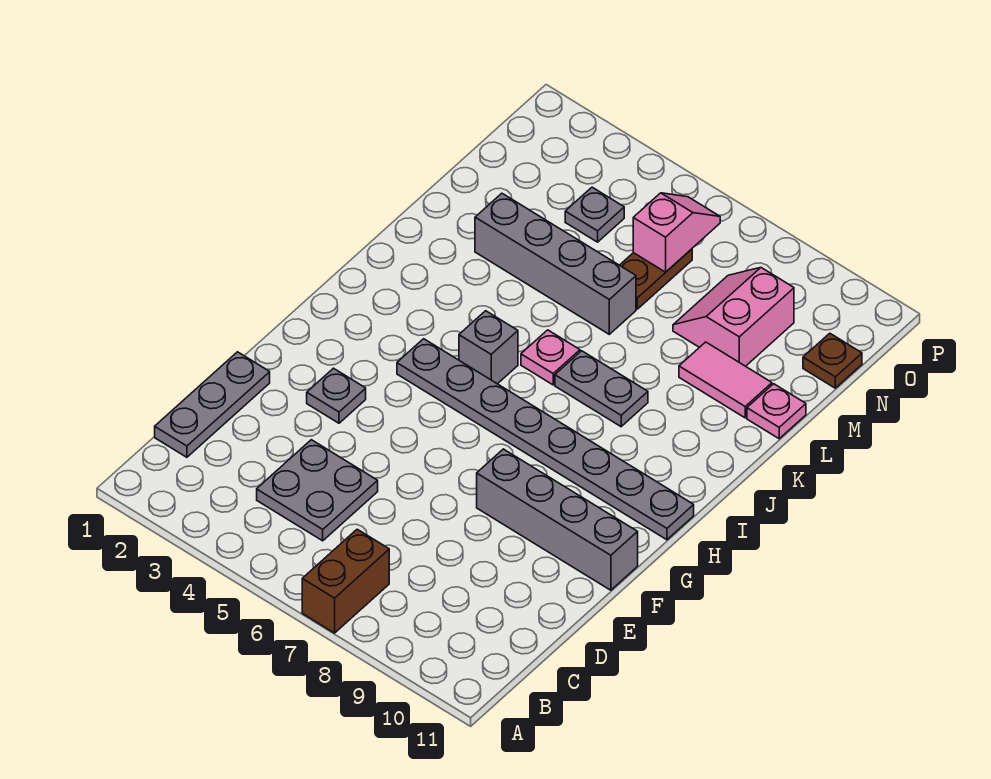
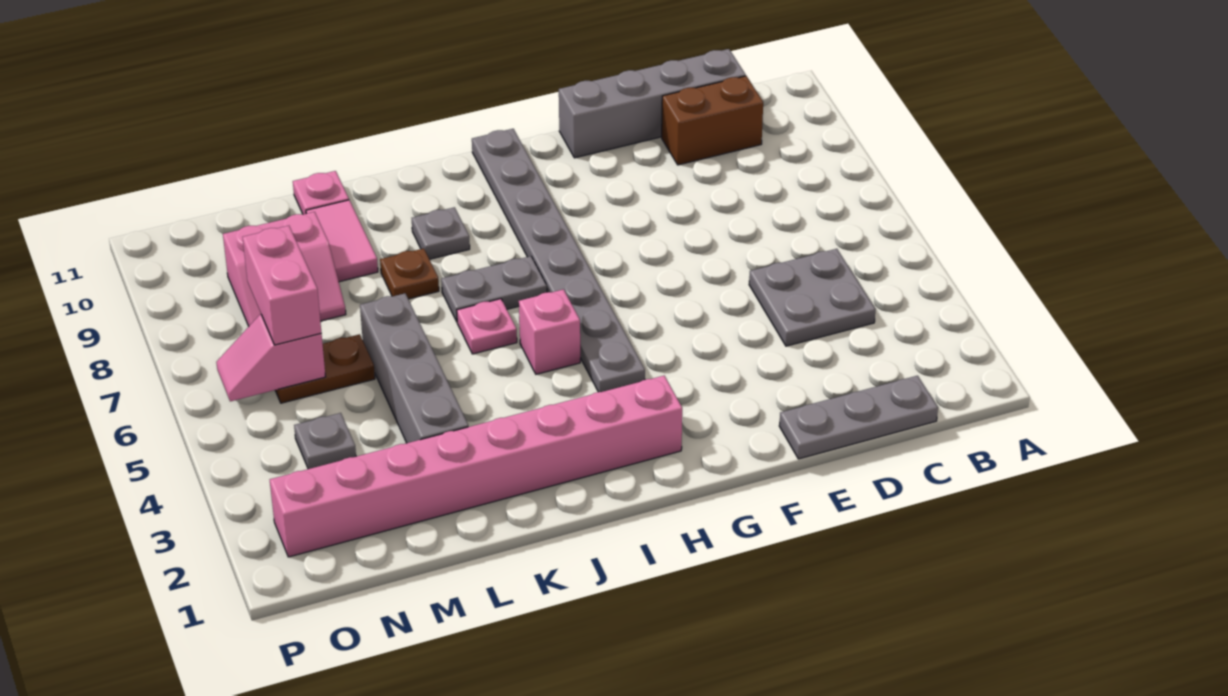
brown brick A7:B7 level 1 -> brown brick C10:D10 level 1
grey plate F3 level 1 -> grey plate J9 level 1
grey brick F8:F11 level 1 -> grey brick C11:F11 level 1
none -> pink brick H2:O2 level 1
grey brick I5 level 1 -> pink brick I5 level 1
grey plate J7:J8 level 1 -> grey plate I7:J7 level 1
none -> pink brick N6:N7 level 3
brown plate N11 level 1 -> brown plate K8 level 1

